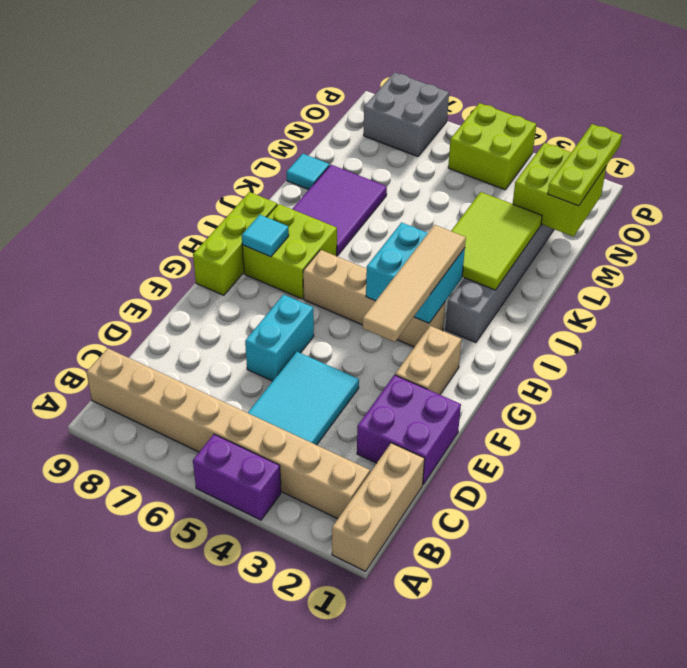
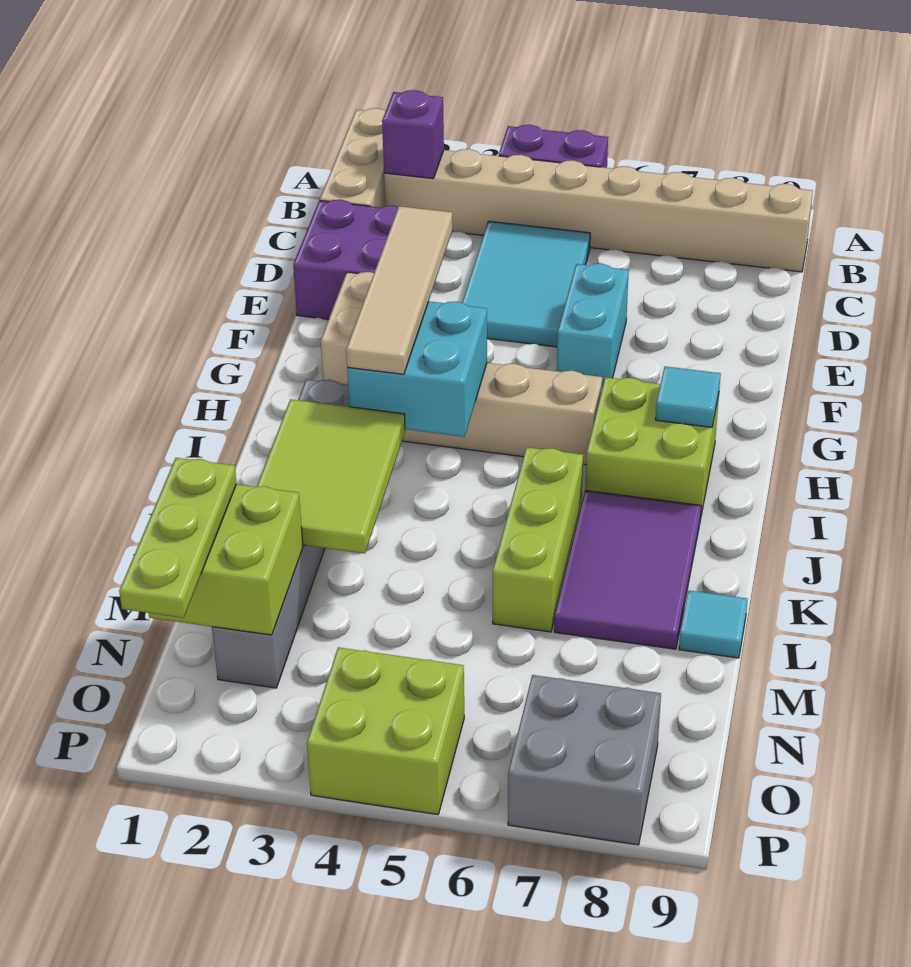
none -> purple brick B2 level 2
lime brick G9:I9 level 1 -> lime brick J6:L6 level 1

